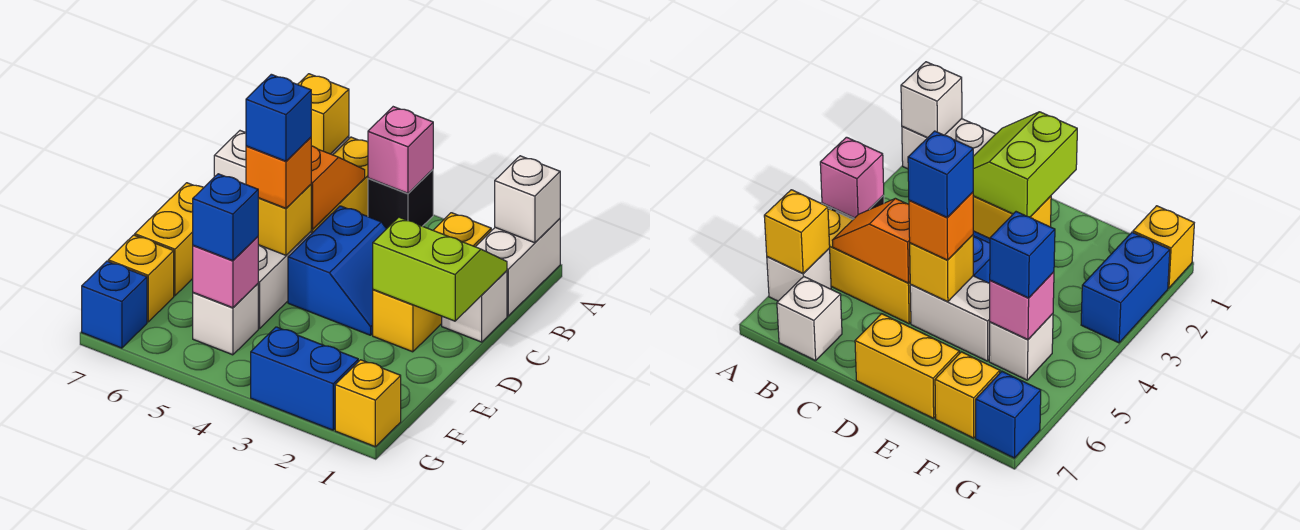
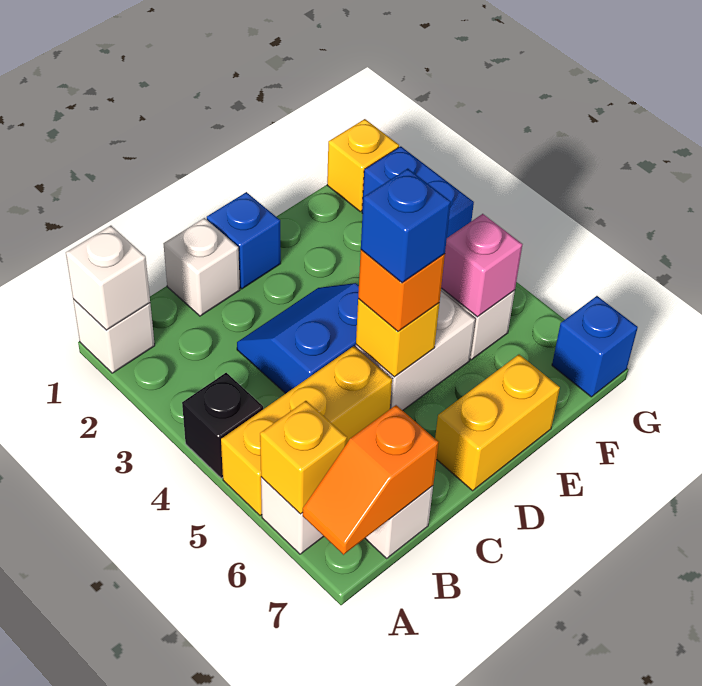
white brick A1:B1 level 1 -> white brick A1 level 1
pink brick A4 level 2 -> none
yellow brick B2:D2 level 1 -> none
orange slope B5:C5 level 2 top C -> orange slope A7:B7 level 2 top B
lime slope C1:D2 level 2 top D -> none
blue brick F5 level 3 -> blue brick D1 level 1
yellow brick F7 level 1 -> none

